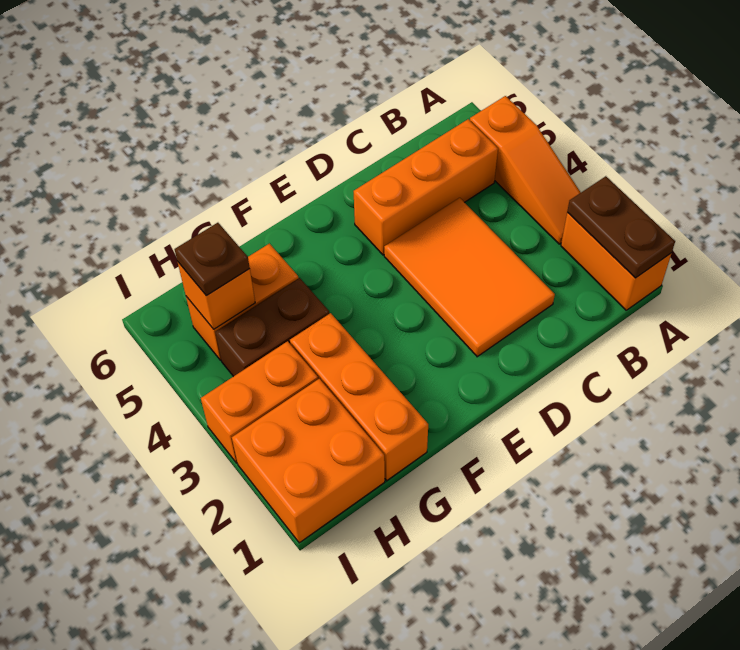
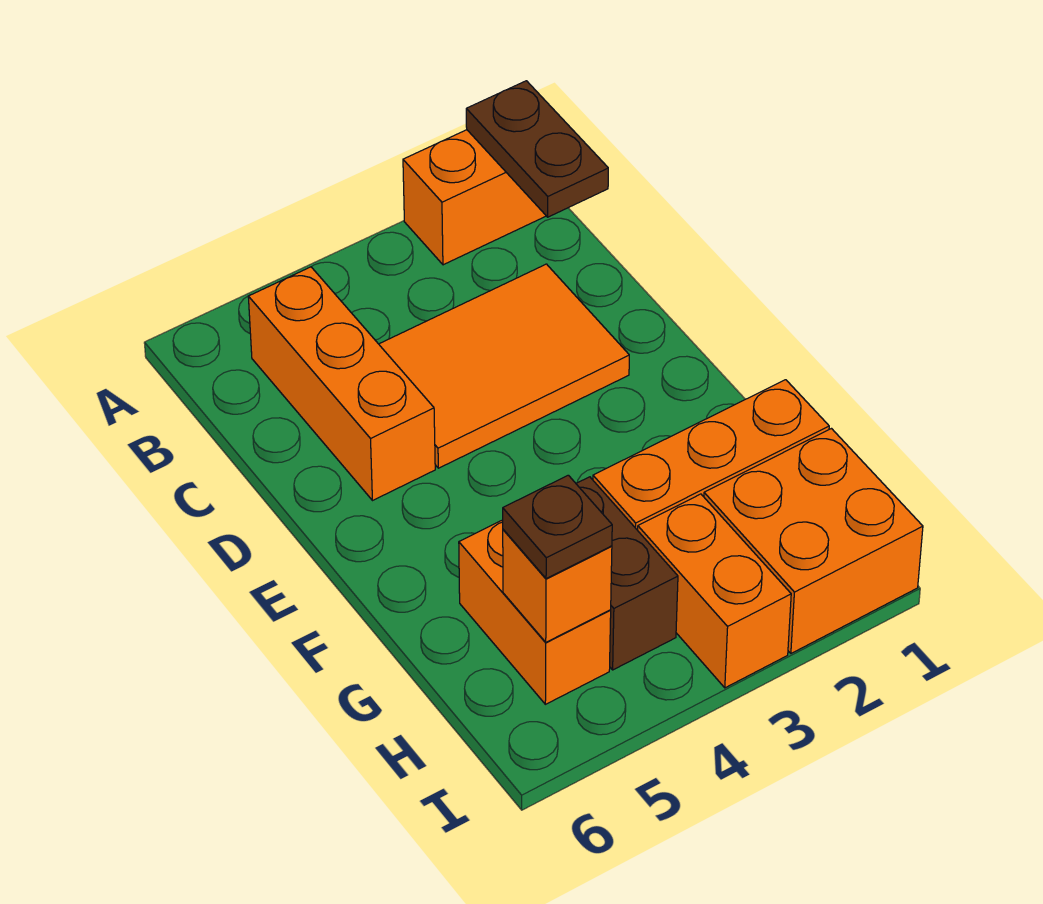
brown plate A1:A2 level 2 -> brown plate A1:B1 level 2
orange slope A3:A5 level 1 top 5 -> none

